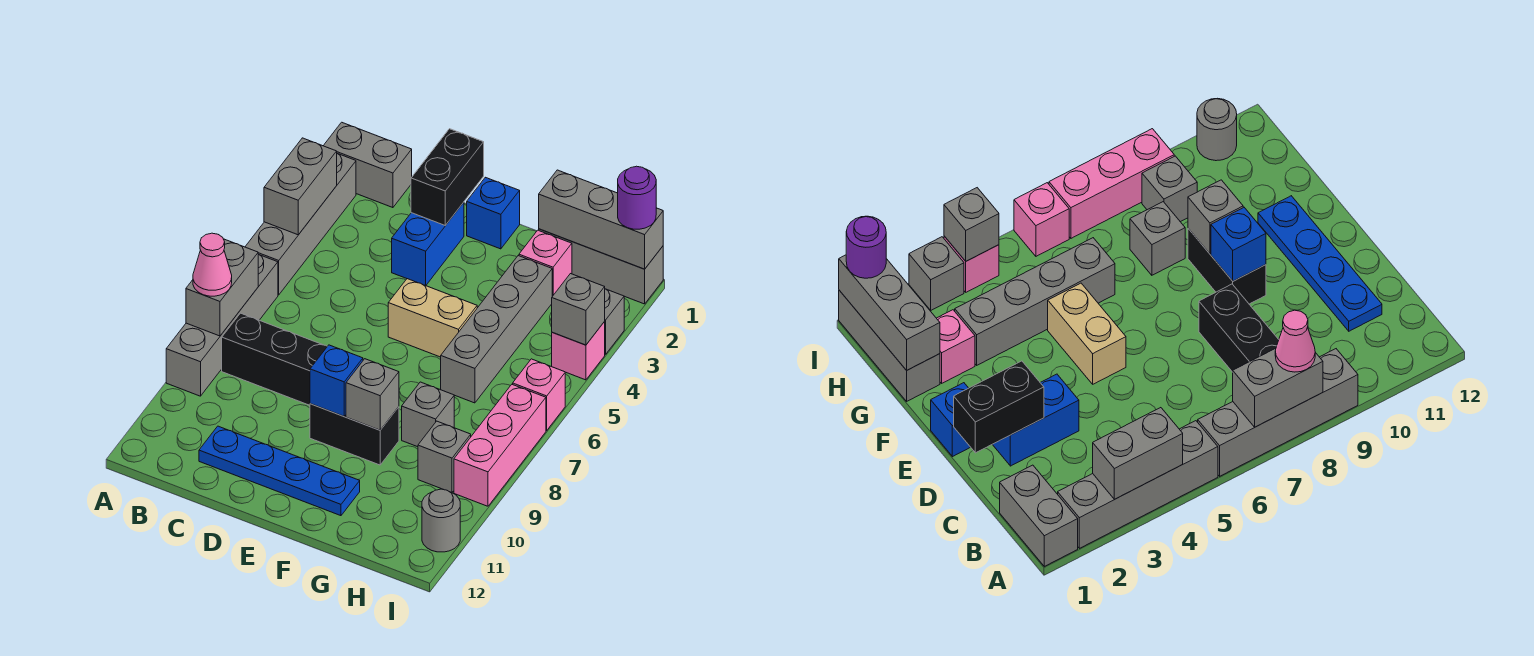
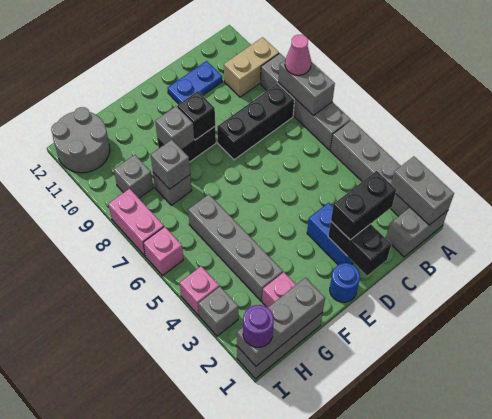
grey brick A3:A4 level 2 -> grey brick A1:A2 level 2
none -> black brick C2:D2 level 3
blue plate C11:F11 level 1 -> blue plate C11:D11 level 1
blue brick E1 level 1 -> blue round brick E1 level 1
tan brick E5:F5 level 1 -> tan brick A10:B10 level 1
blue brick E9 level 2 -> black brick E9 level 2
grey brick I4 level 2 -> grey brick G8 level 2
pink brick I7:I9 level 1 -> pink brick I7:I8 level 1
grey round brick I11 level 1 -> grey round brick H11:I12 level 1

